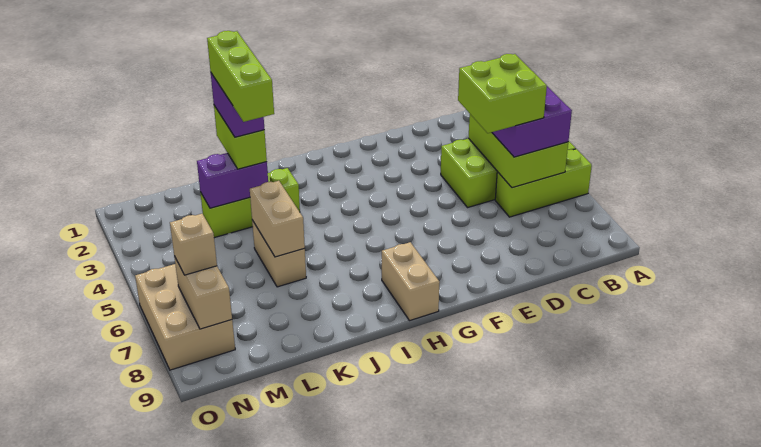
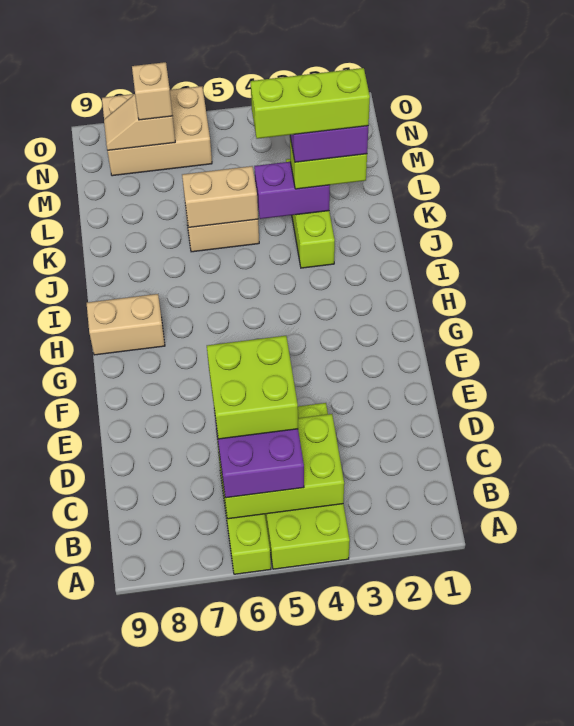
purple brick K3:L3 level 2 -> purple brick K3:K4 level 2
tan brick N7:N8 level 2 -> tan slope N7:N8 level 2 top 7

